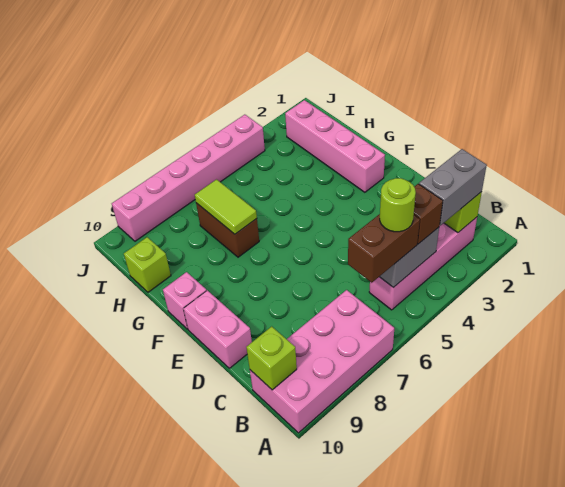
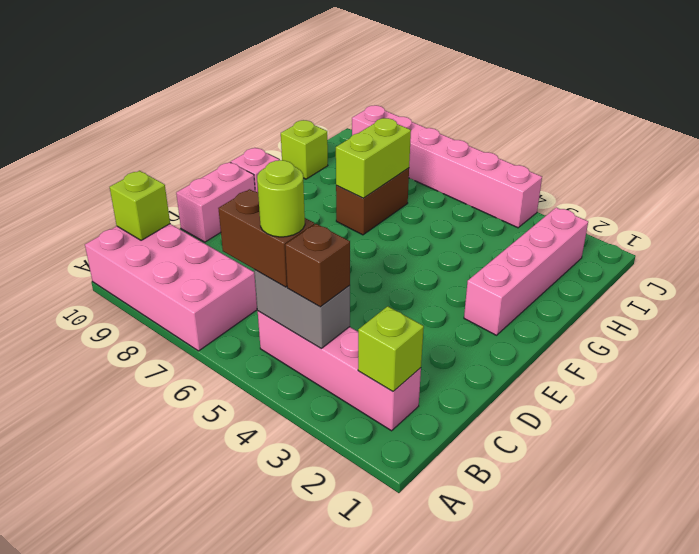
grey brick B2:B3 level 3 -> none
lime tile G7:H7 level 2 -> lime brick G7:H7 level 2

